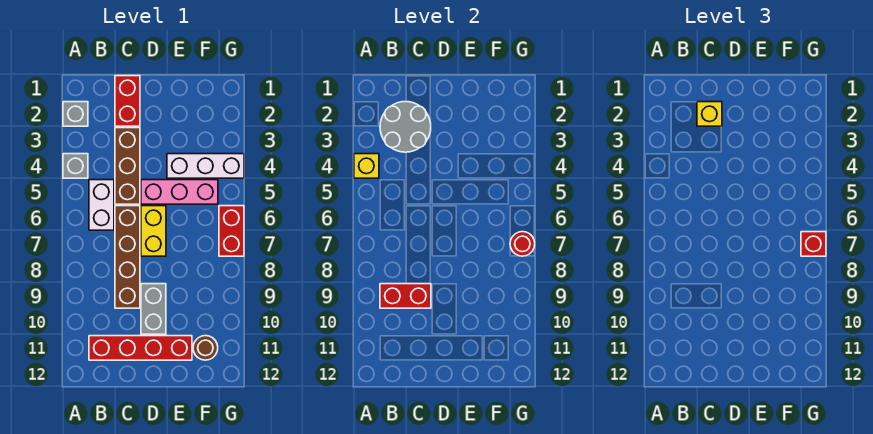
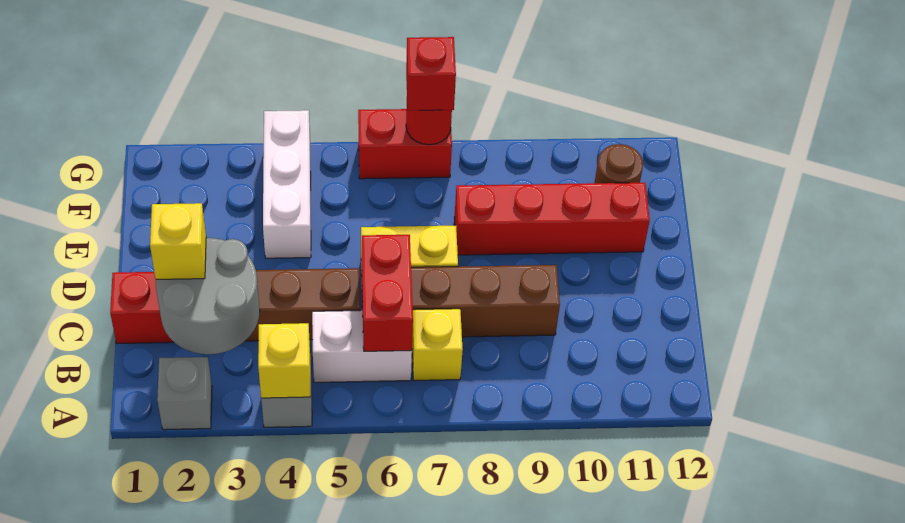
none -> yellow brick B7 level 1
red brick B9:C9 level 2 -> red brick B6:C6 level 2
red brick B11:E11 level 1 -> red brick E8:E11 level 1
pink brick D5:F5 level 1 -> none
grey brick D9:D10 level 1 -> none

